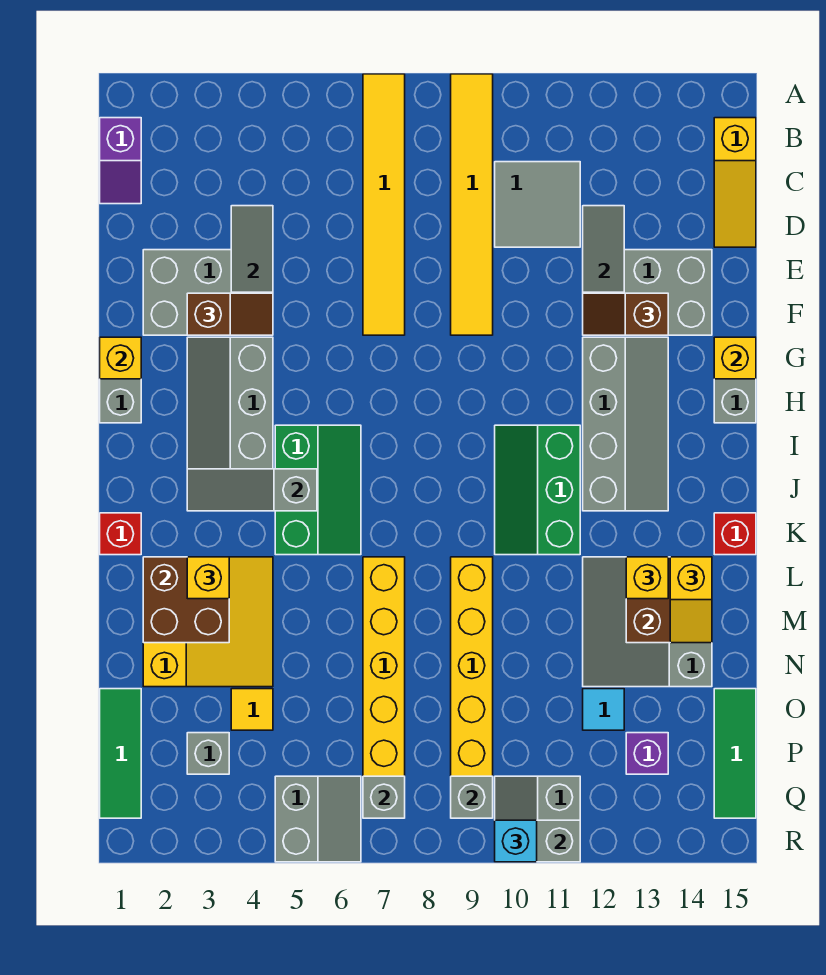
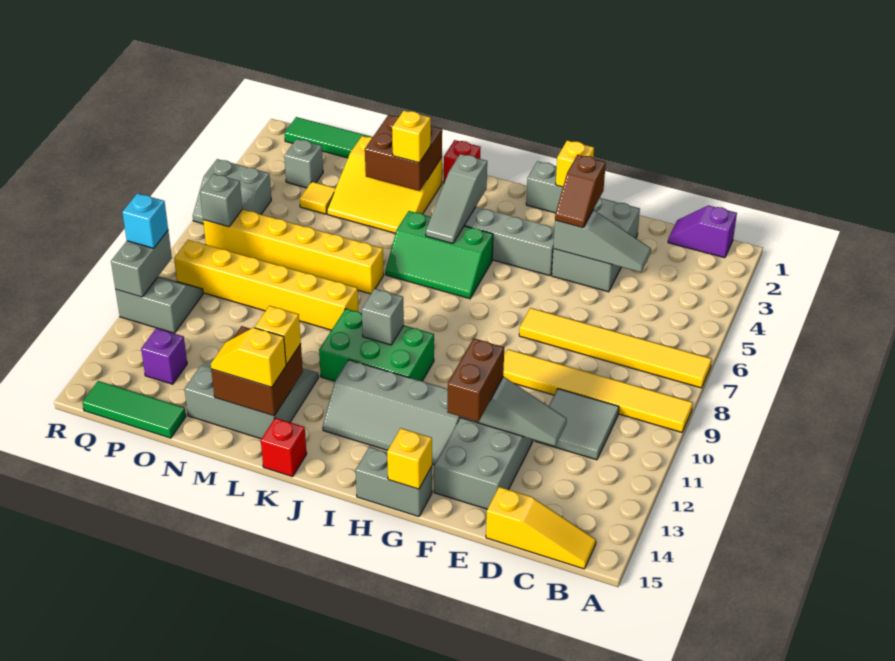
yellow slope B15:D15 level 1 top B -> yellow slope B15:D15 level 1 top D
brown slope F12:F13 level 3 top 13 -> brown brick F12:F13 level 3
green slope I10:K11 level 1 top 11 -> green brick I10:K11 level 1
grey slope J3:J5 level 2 top 5 -> grey slope J3:J5 level 2 top 3
cyan tile O12 level 1 -> none
grey brick Q9 level 2 -> grey brick J10 level 2

